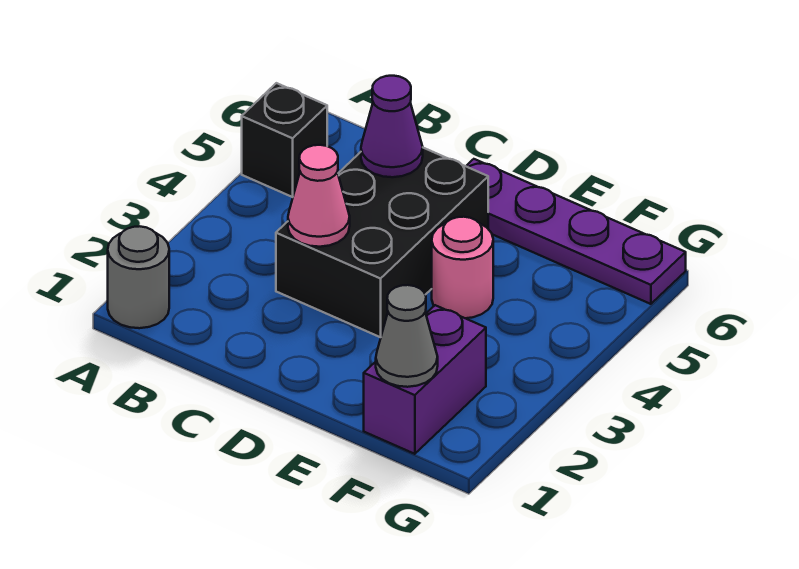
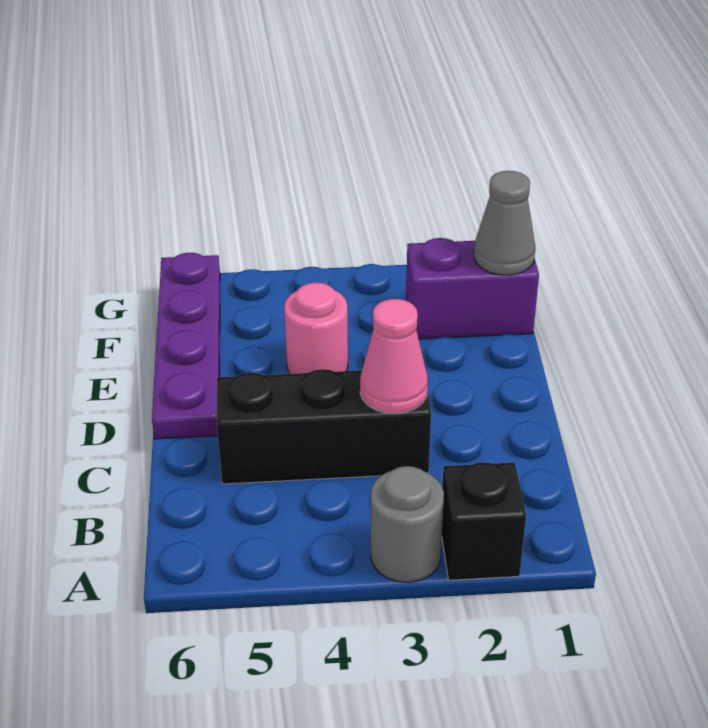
grey round brick A1 level 1 -> grey round brick A3 level 1
black brick A5 level 1 -> black brick A2 level 1
black brick C3:D5 level 1 -> black brick C3:C5 level 1
purple cone C5 level 2 -> none

